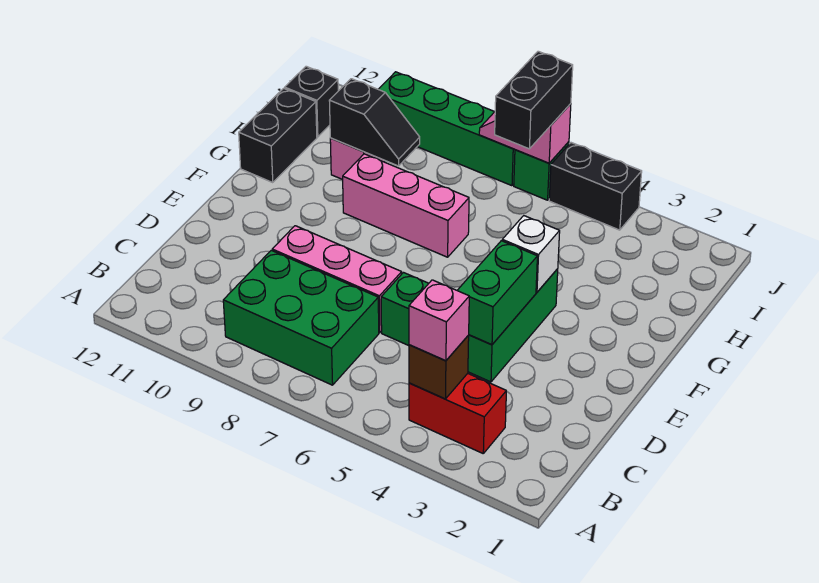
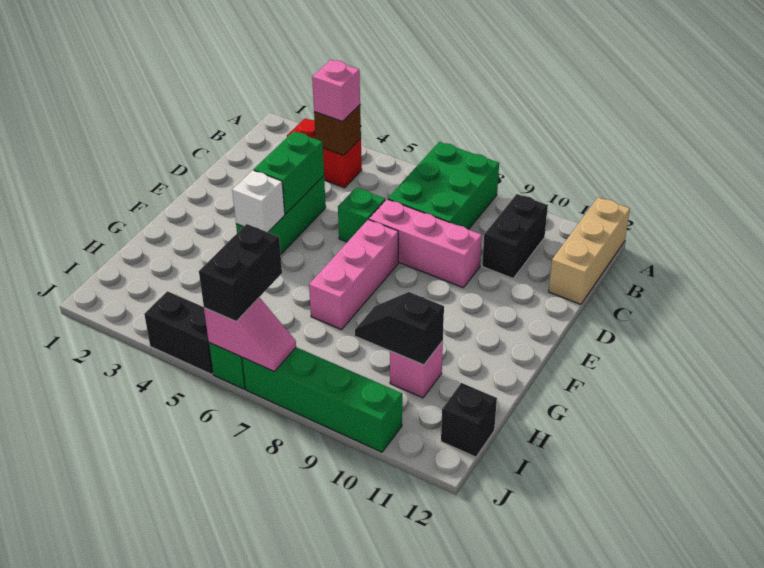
none -> tan brick A12:C12 level 1
green brick B7:C9 level 1 -> green brick A7:C8 level 1
pink brick G7:G9 level 1 -> pink brick E7:G7 level 1
black brick G12:H12 level 1 -> black brick B10:C10 level 1

